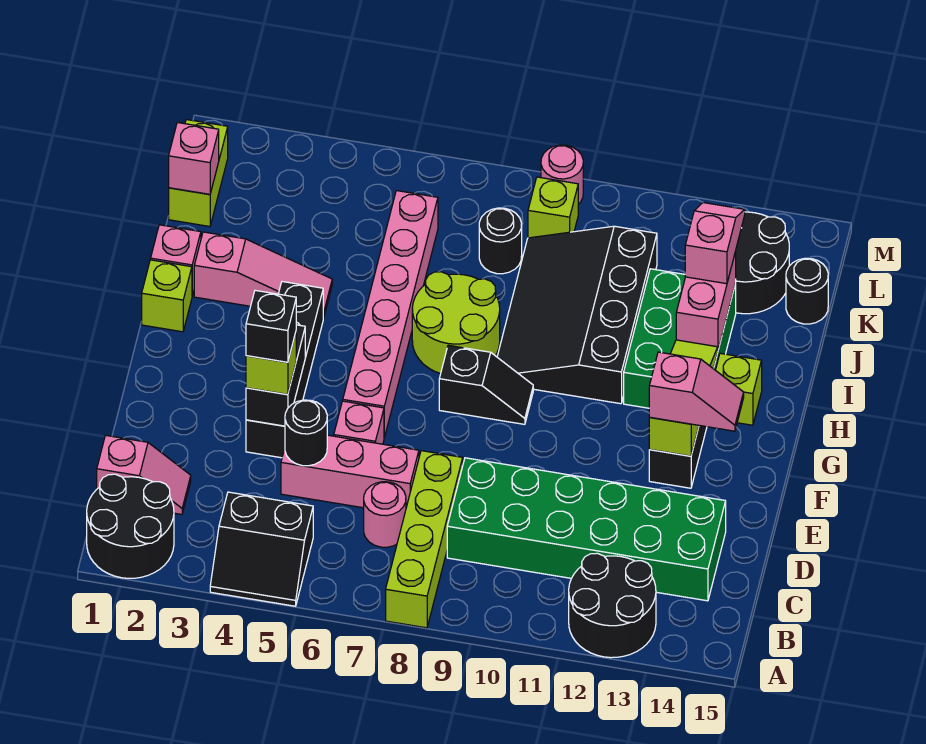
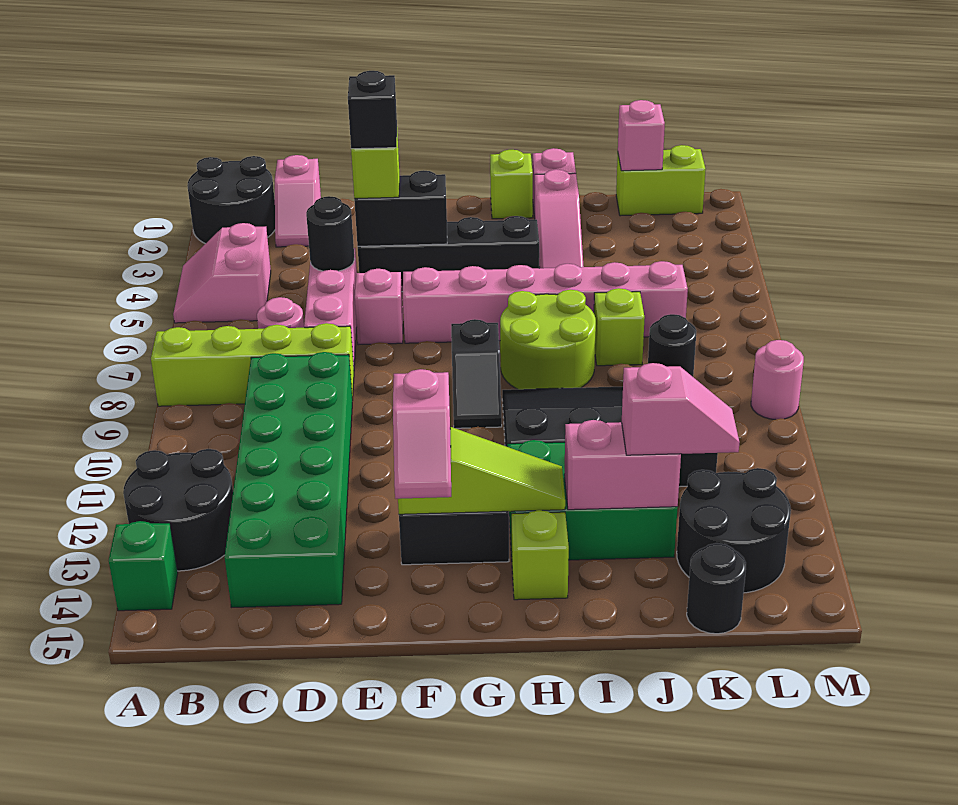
black slope A4:B5 level 1 top B -> pink slope A4:B5 level 1 top B
none -> green brick A14 level 1
lime brick L9 level 1 -> lime brick J7 level 1

